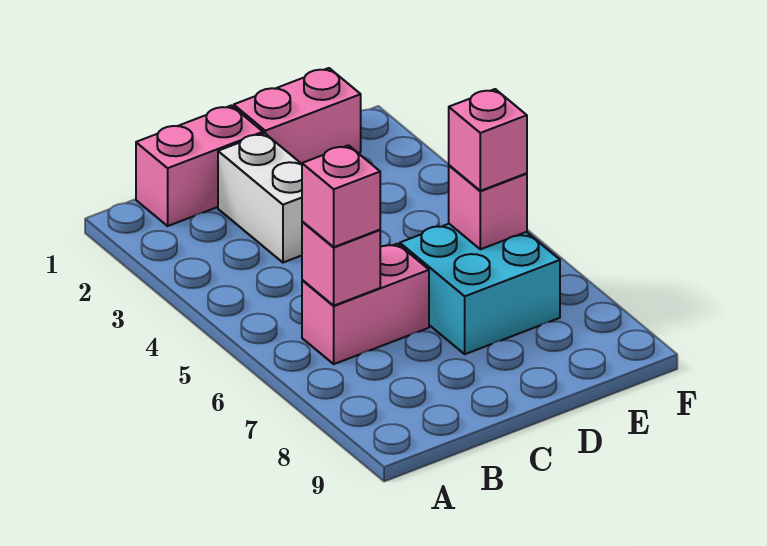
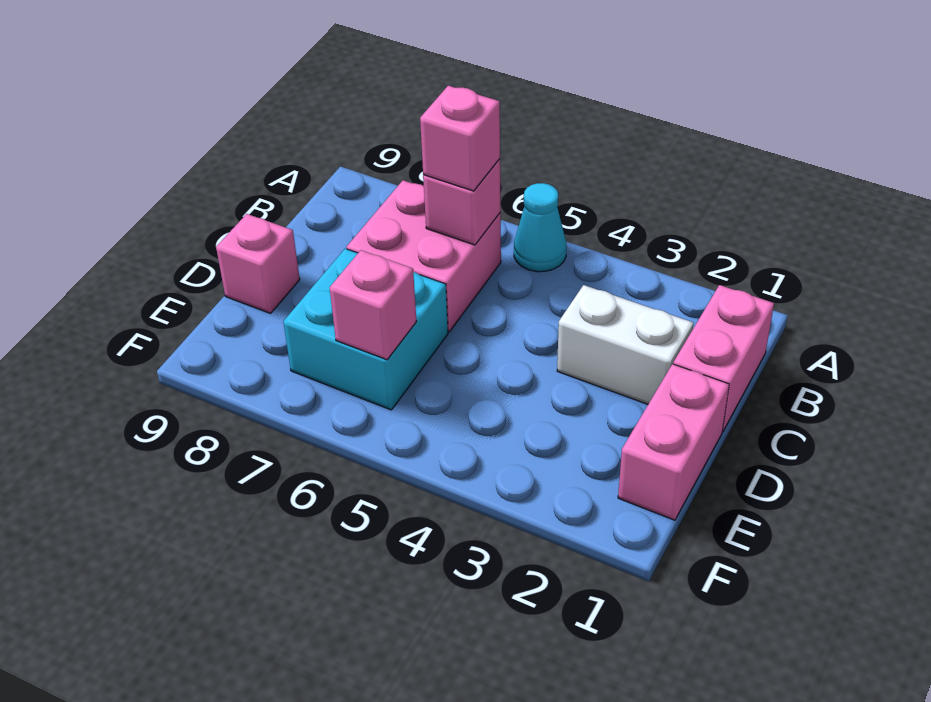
none -> cyan cone A5 level 1
pink brick B6:C6 level 1 -> pink brick B6:C7 level 1
pink brick E6 level 3 -> pink brick D9 level 1

